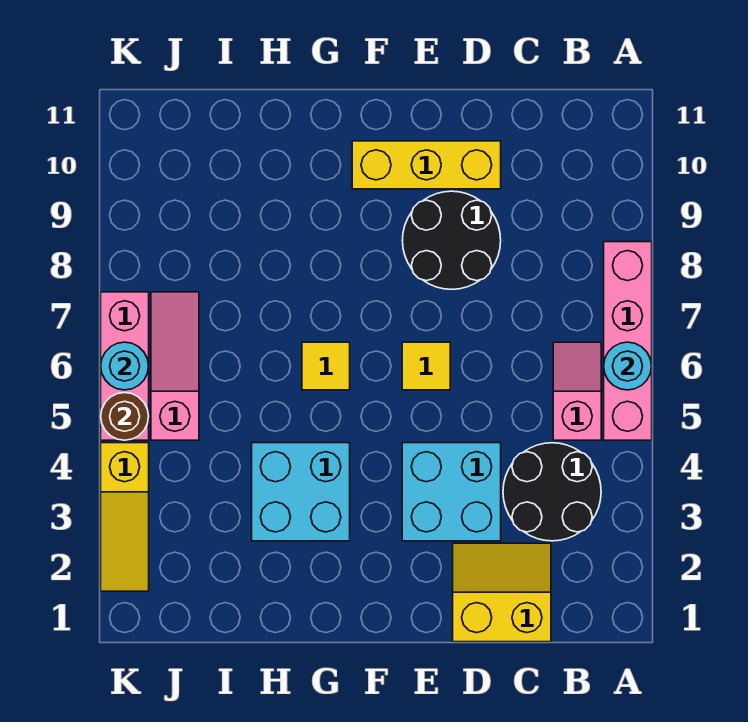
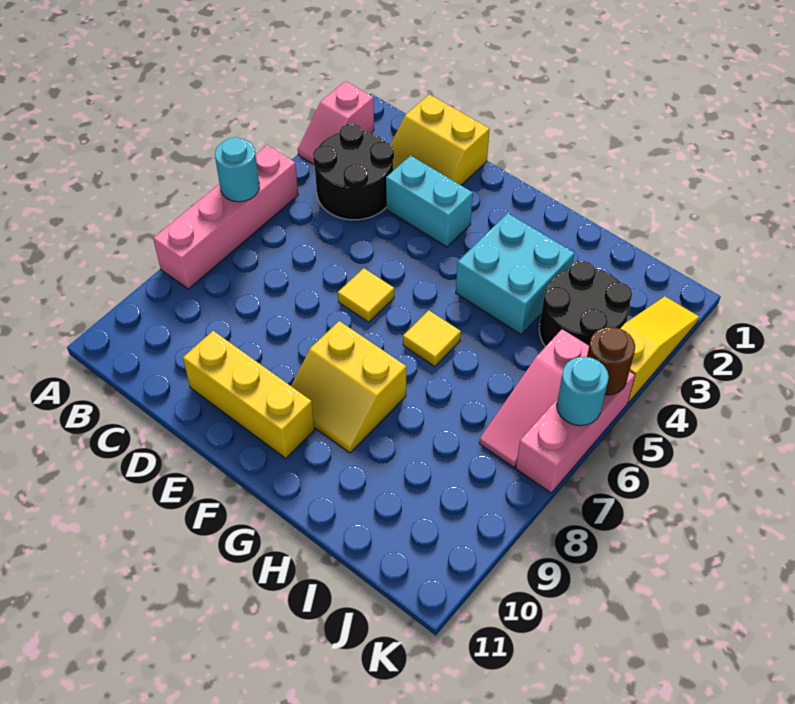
pink slope B5:B6 level 1 top 5 -> pink slope A2:A3 level 1 top 2
cyan brick D3:E4 level 1 -> cyan brick D3:E3 level 1
black round brick D8:E9 level 1 -> black round brick I3:J4 level 1
none -> yellow slope F8:G9 level 1 top 8

